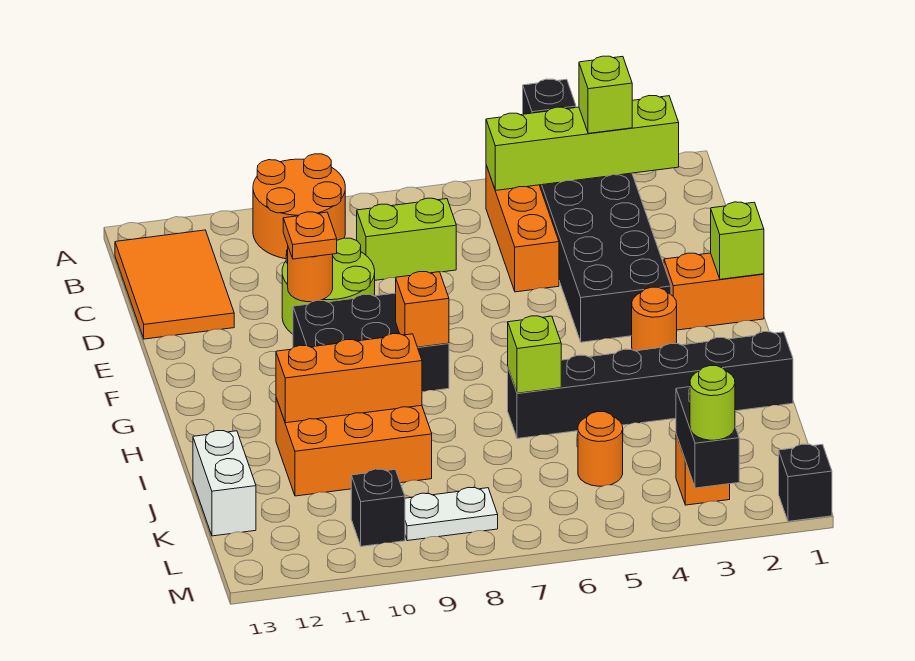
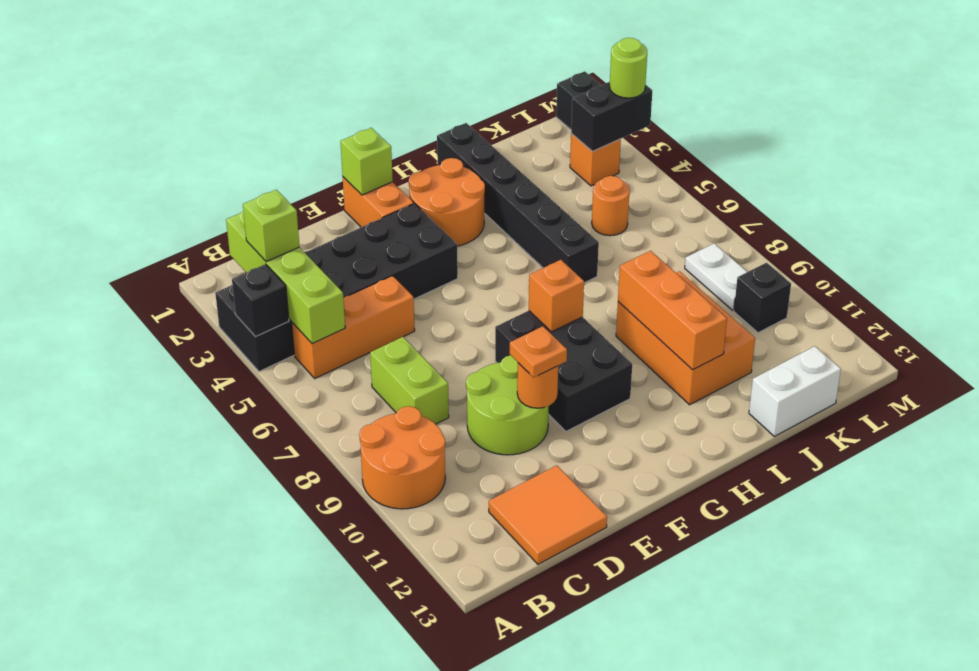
orange tile B12:D13 level 1 -> orange tile C12:D13 level 1
orange round brick G3 level 1 -> orange round brick G2:H3 level 1
lime brick I6 level 2 -> none

